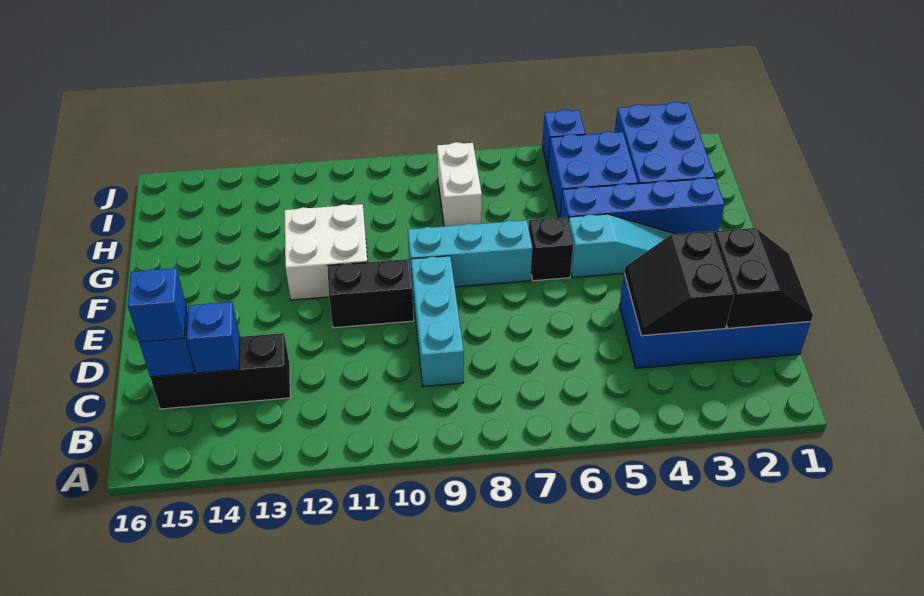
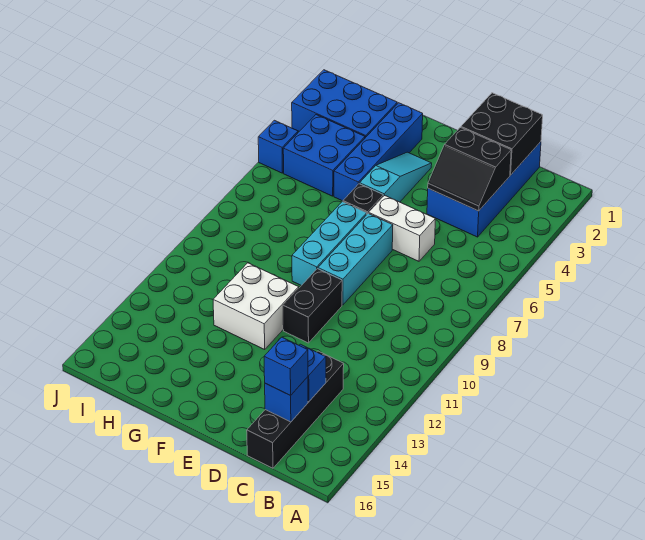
black slope C1:D2 level 2 top 2 -> black brick C1:D2 level 2
cyan brick C9:E9 level 1 -> cyan brick E7:E9 level 1
black brick C13:C15 level 1 -> black brick C13:C16 level 1
white brick H8:I8 level 1 -> white brick D6:E6 level 1

